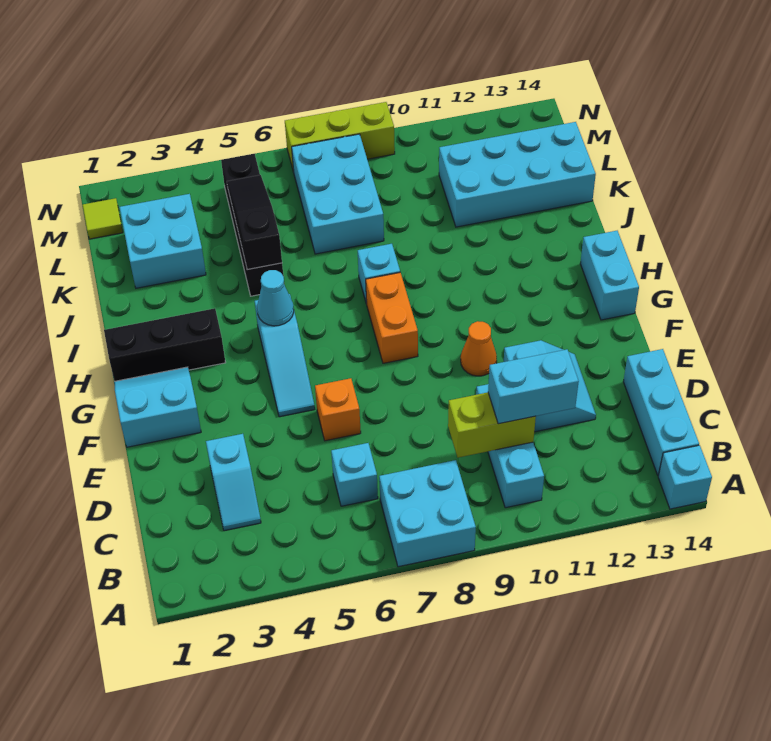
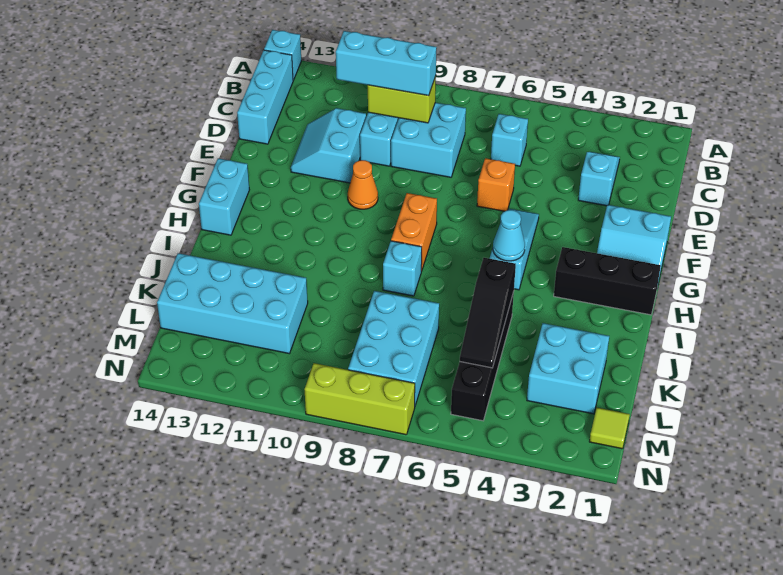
cyan brick A7:B8 level 1 -> cyan brick C8:D9 level 1
cyan brick C10:C11 level 3 -> cyan brick C9:C11 level 3

